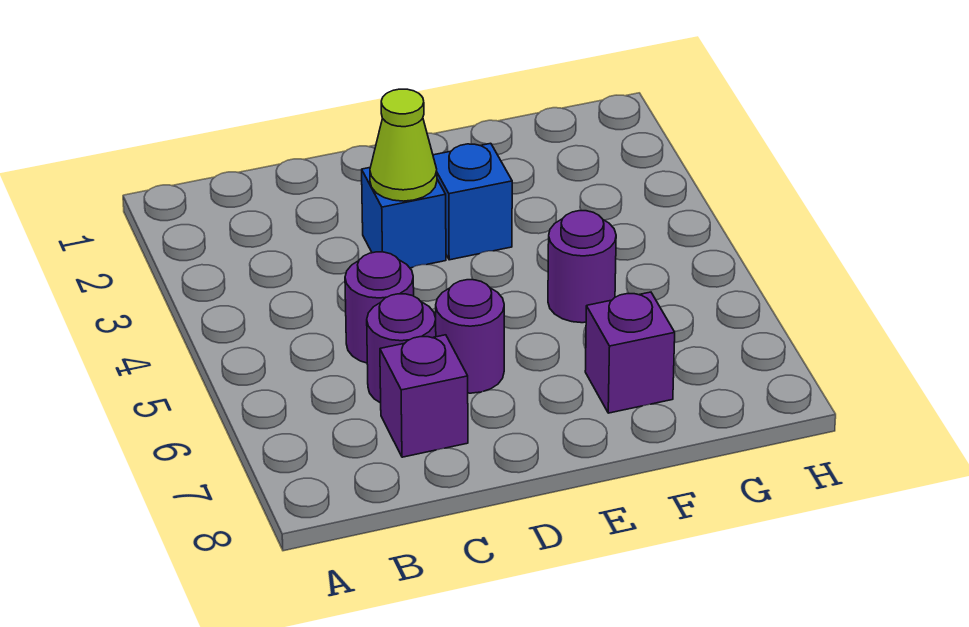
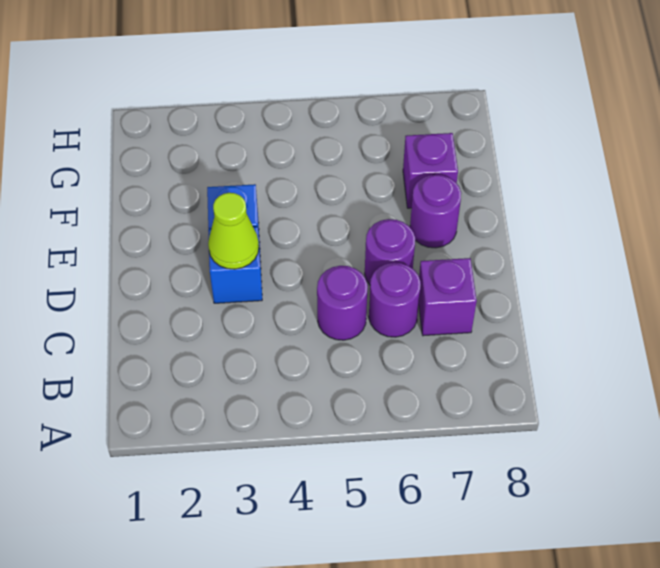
purple round brick F5 level 1 -> purple round brick E7 level 1

